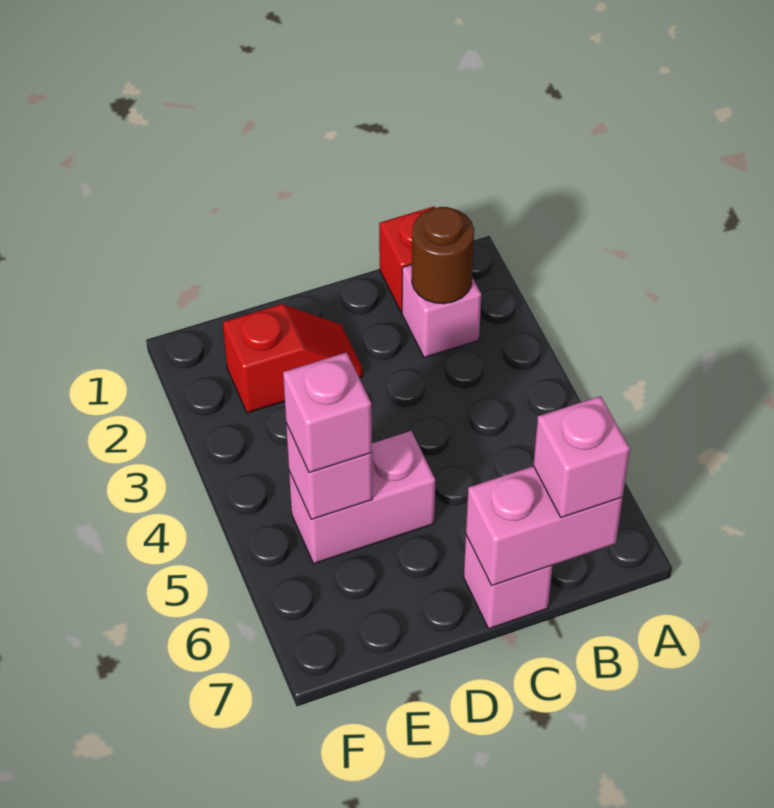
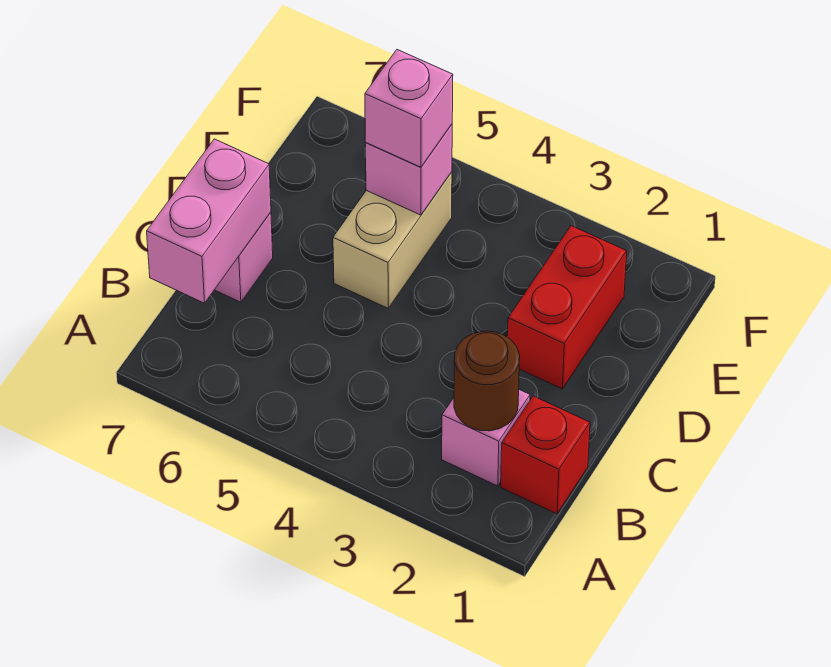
pink brick B7 level 3 -> none
red slope D2:E2 level 1 top E -> red brick D2:E2 level 1
pink brick D5:E5 level 1 -> tan brick D5:E5 level 1

